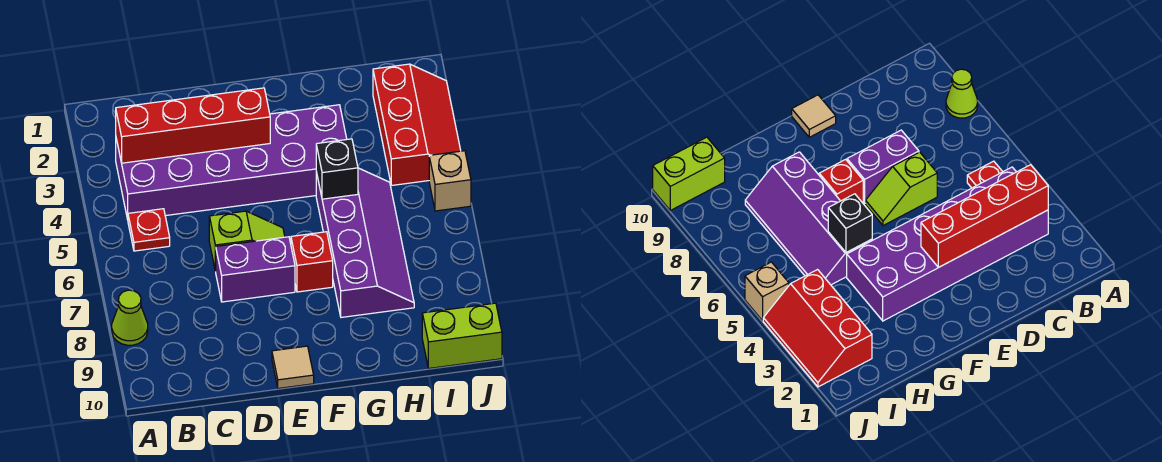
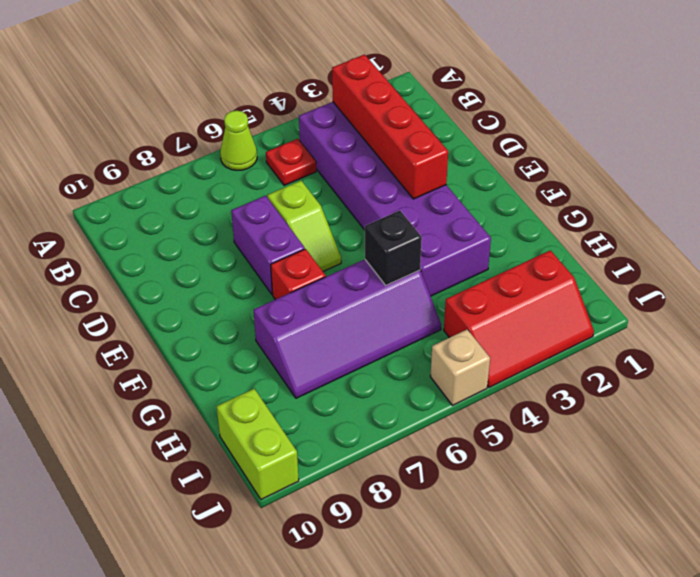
lime cone A8 level 1 -> lime cone A6 level 1
tan tile E10 level 1 -> none

